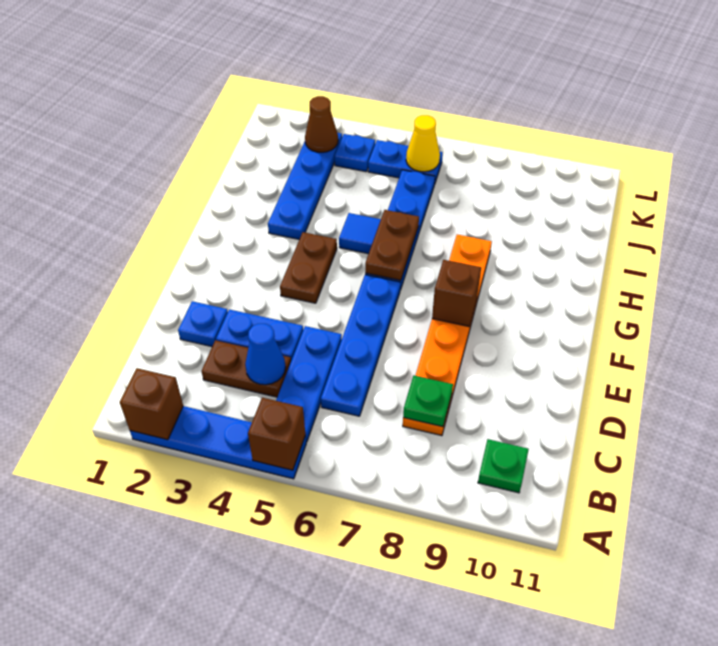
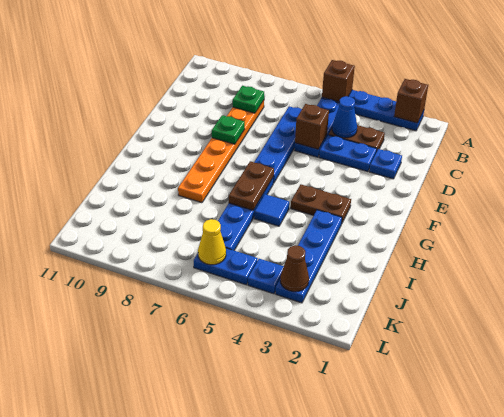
green plate B10 level 1 -> green plate E8 level 2
brown plate F4:G4 level 1 -> brown plate G3:G4 level 1
brown brick F8 level 2 -> brown brick D5 level 2

